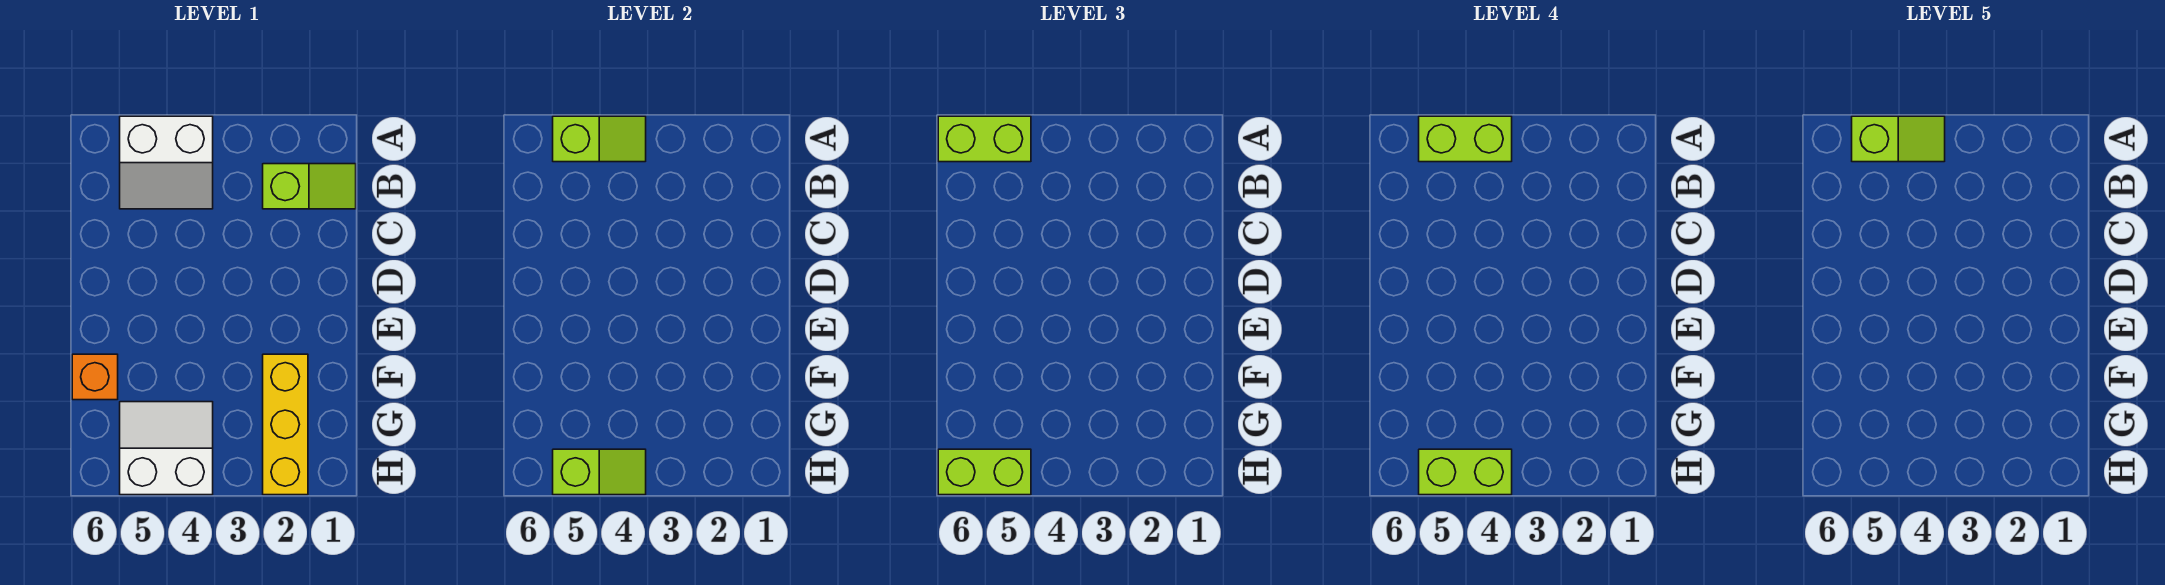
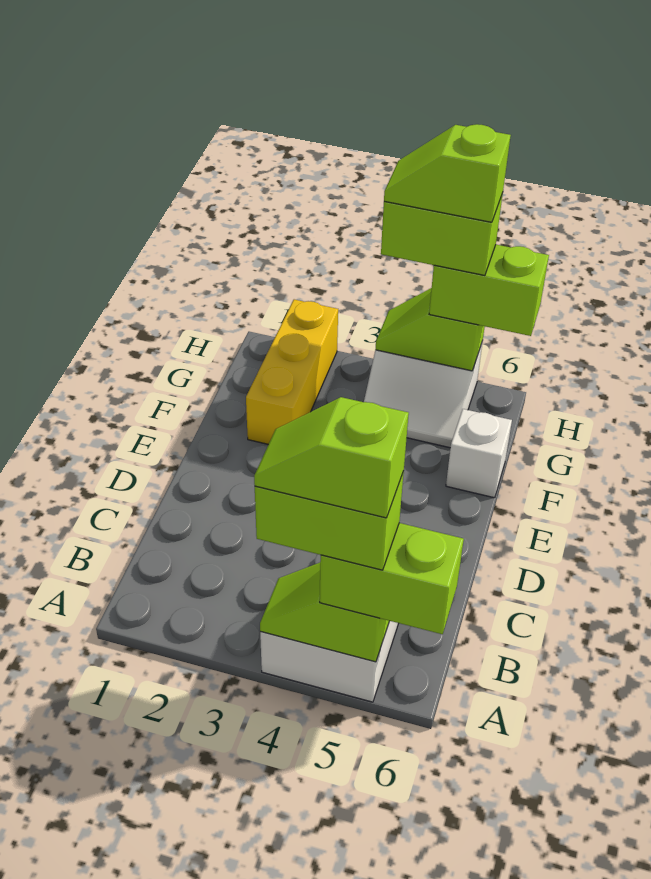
lime slope B1:B2 level 1 top 2 -> lime slope H4:H5 level 5 top 5
orange brick F6 level 1 -> white brick F6 level 1

